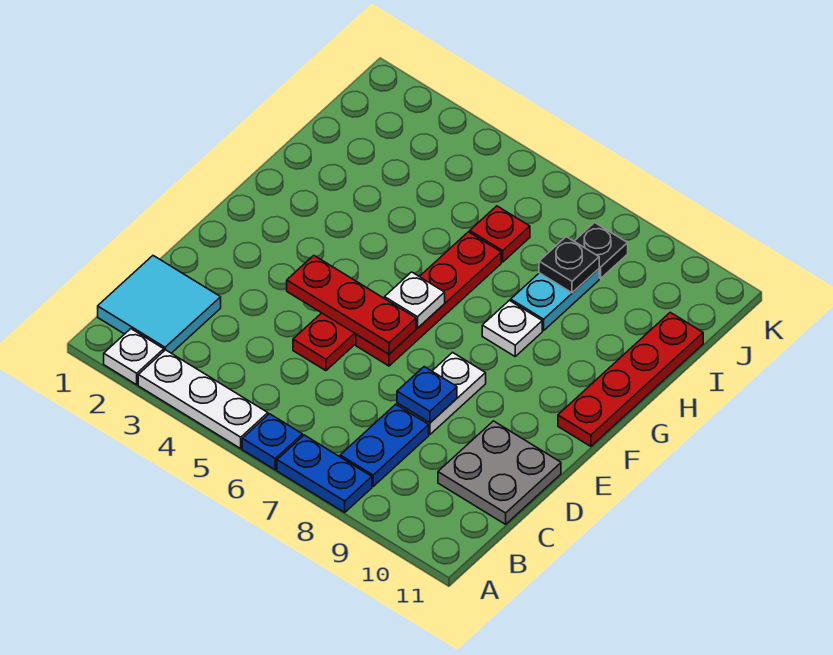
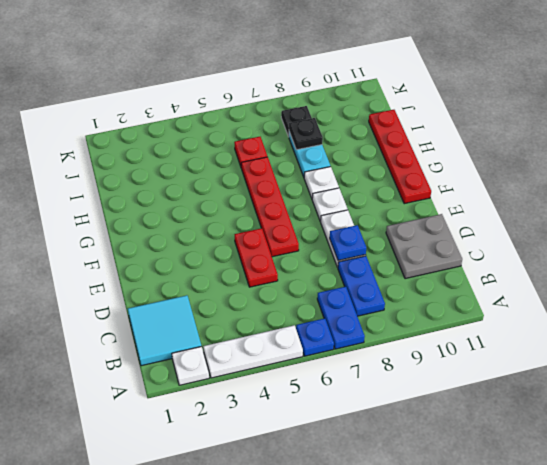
blue plate A7:A8 level 1 -> blue plate A7:B7 level 1
red plate E4:E6 level 2 -> none
white plate F6 level 2 -> white plate F8 level 1

